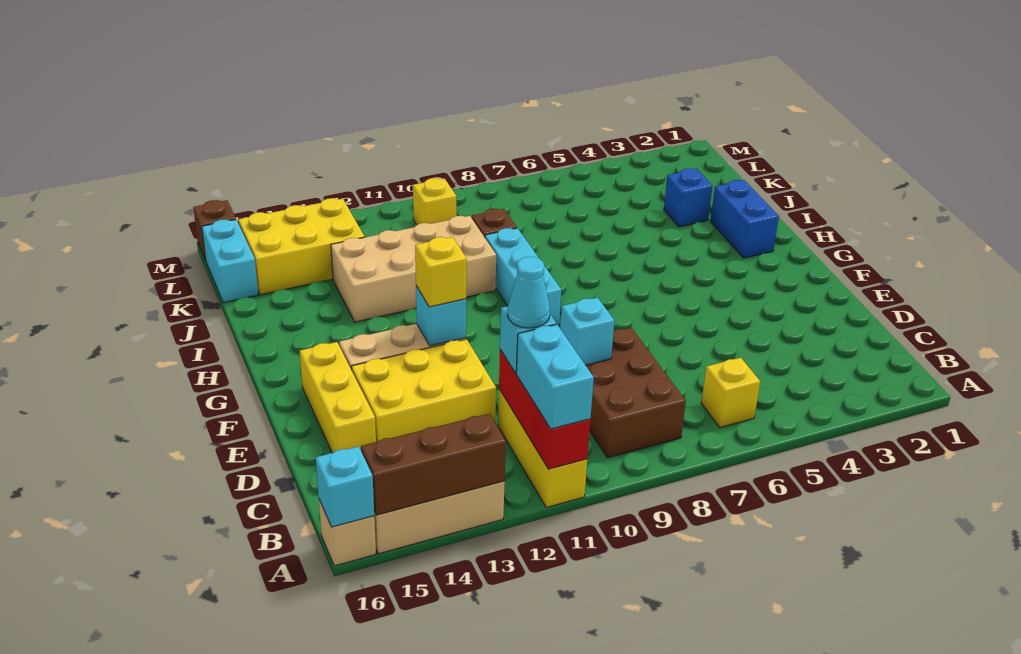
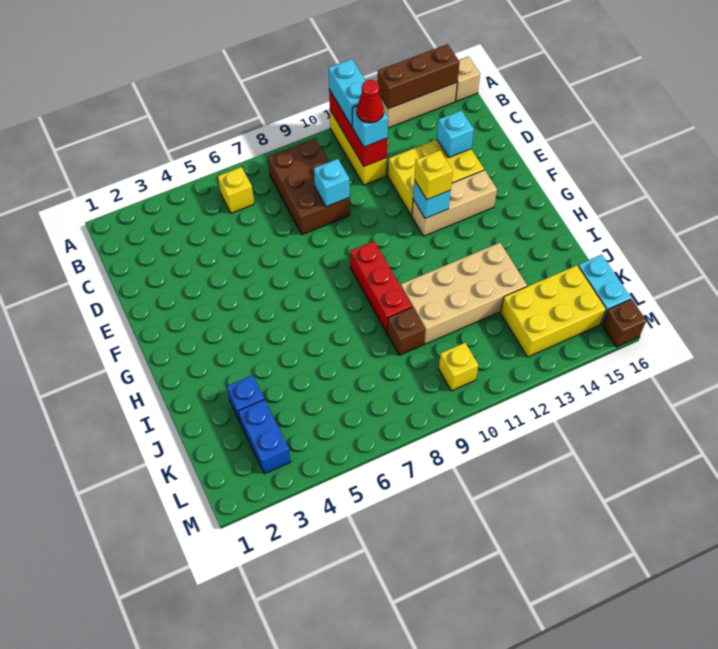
cyan brick A16 level 2 -> cyan brick D14 level 2
cyan cone C11 level 4 -> red cone C11 level 4
yellow brick D15:F15 level 1 -> none
cyan brick G9:I9 level 1 -> red brick G9:I9 level 1
blue brick H2:I2 level 1 -> blue brick K3:L3 level 1

